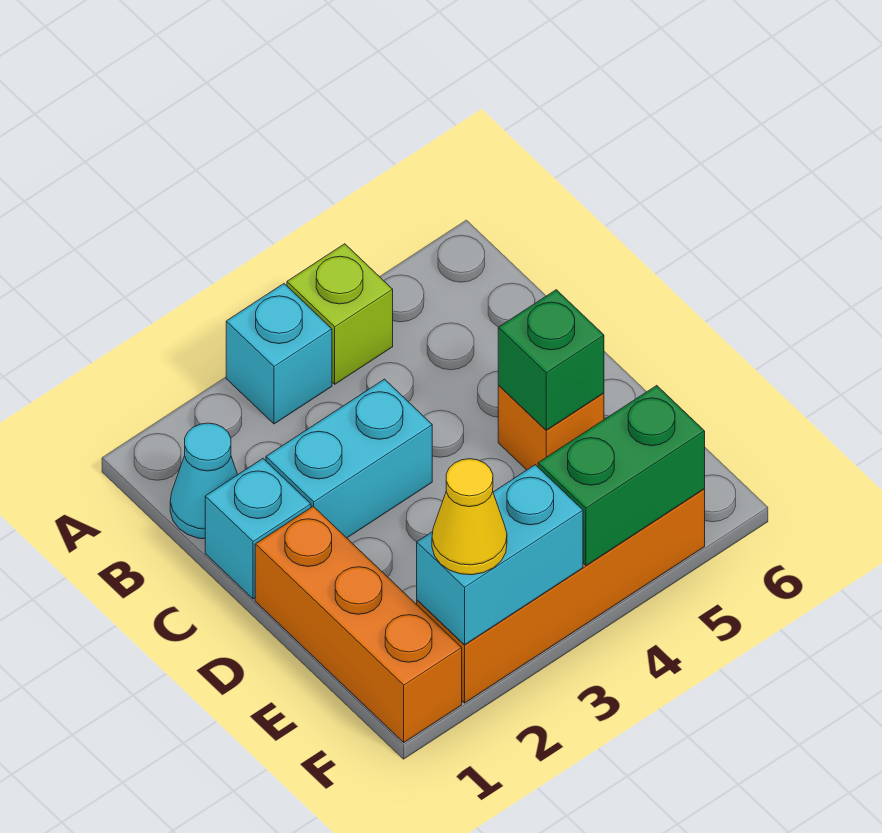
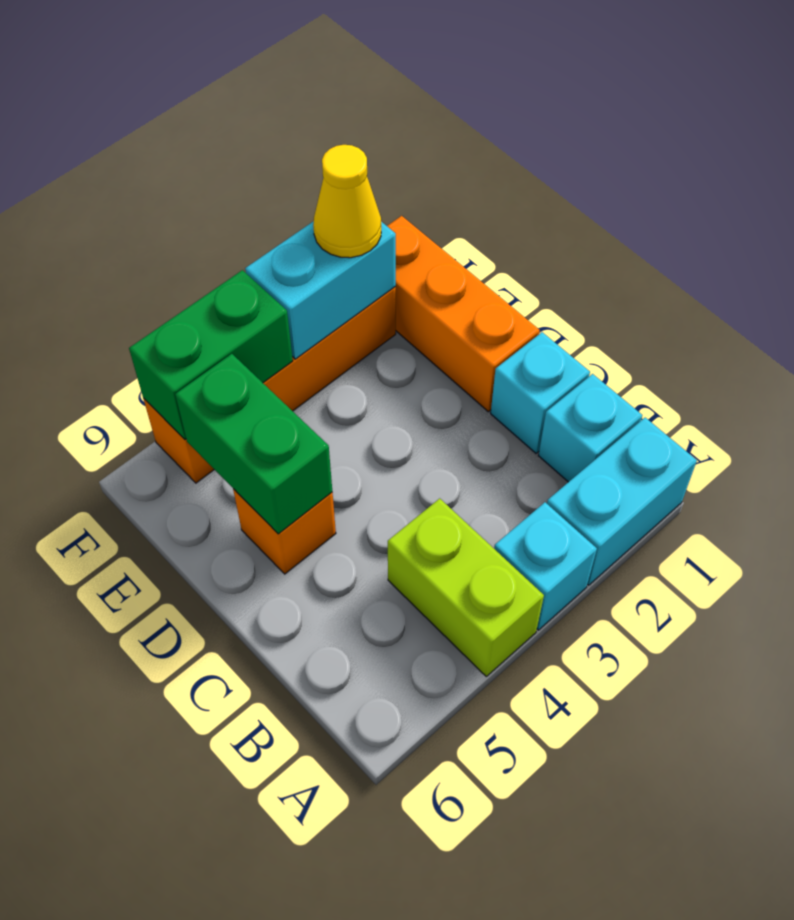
lime brick A4 level 1 -> lime brick A4:B4 level 1
cyan cone B1 level 1 -> cyan brick B1 level 1
cyan brick C2:C3 level 1 -> cyan brick A1:A2 level 1
green brick D5 level 2 -> green brick D5:E5 level 2

